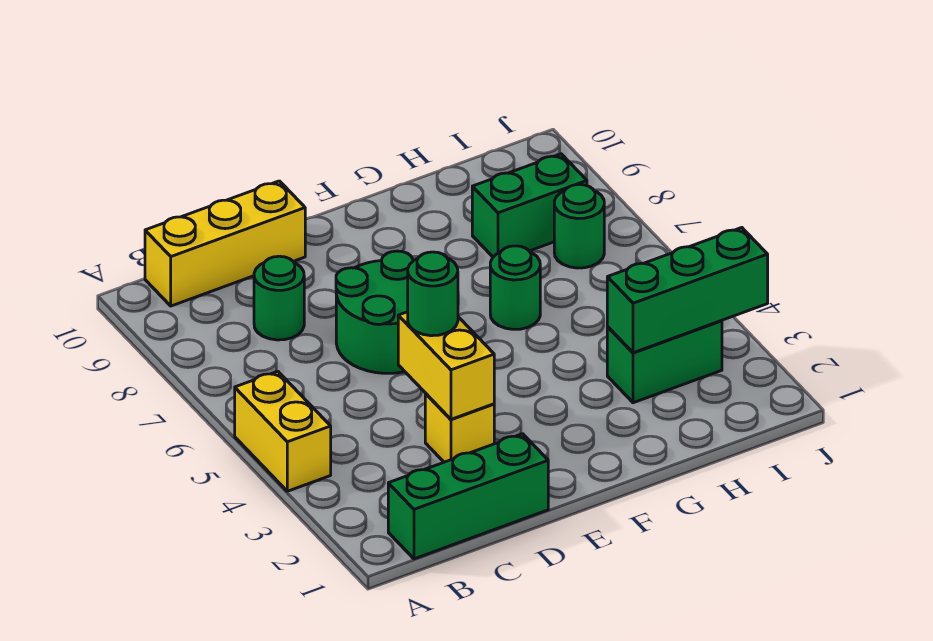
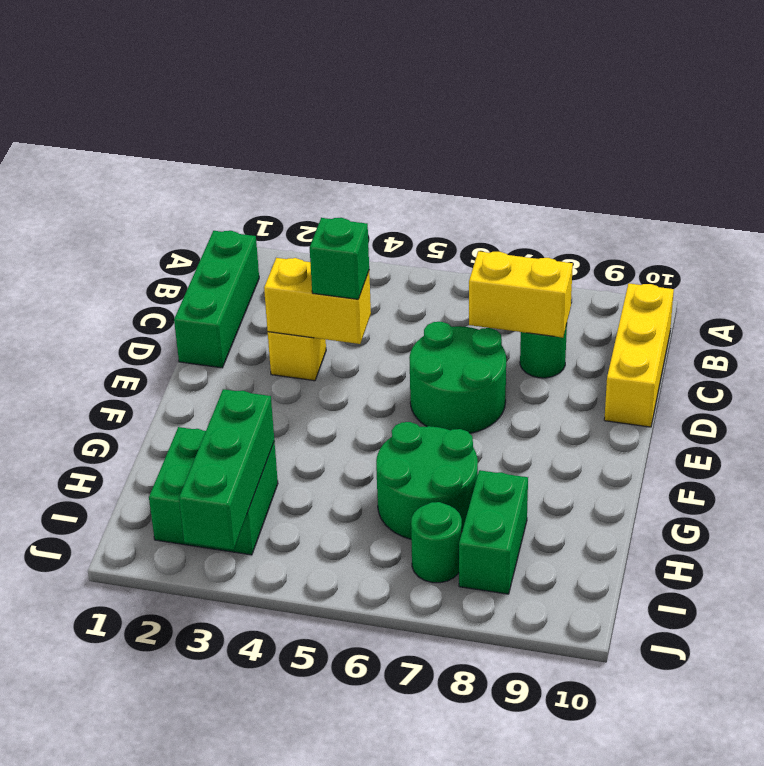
yellow brick A4:A5 level 1 -> yellow brick C7:C8 level 2
green round brick D4 level 3 -> green brick D4 level 3
green round brick G6 level 1 -> green round brick G6:H7 level 1
green brick H3:I3 level 1 -> green brick H2:I3 level 1

